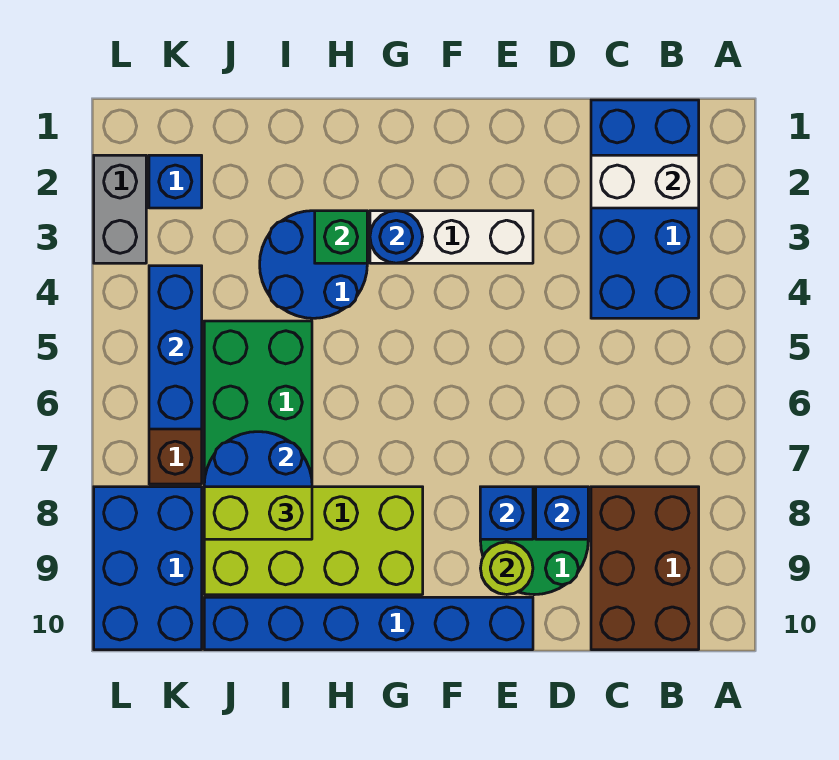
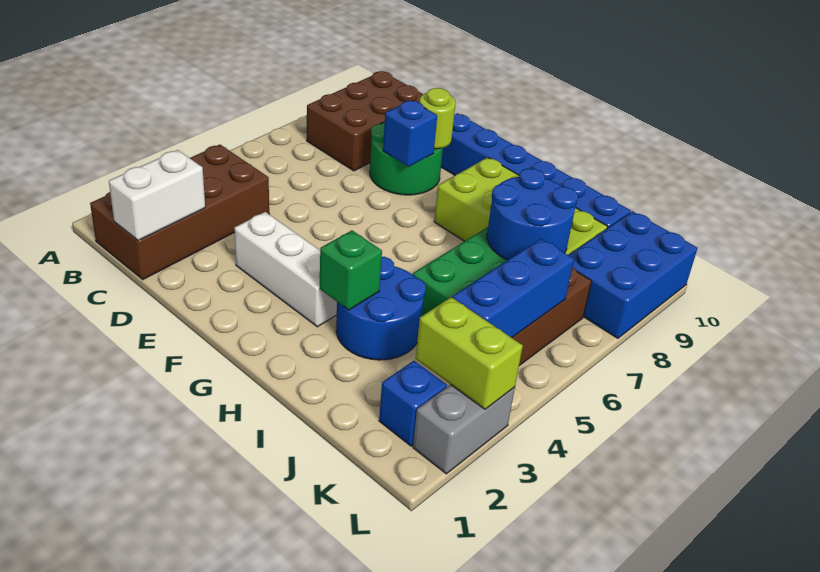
blue brick B1:C4 level 1 -> brown brick B1:C4 level 1
white brick B2:C2 level 2 -> white brick C1:C2 level 2
blue brick D8 level 2 -> none
blue round brick G3 level 2 -> none
lime brick I8:J8 level 3 -> lime brick K3:L3 level 2

